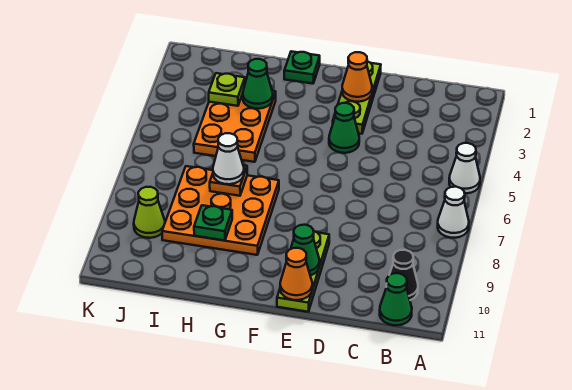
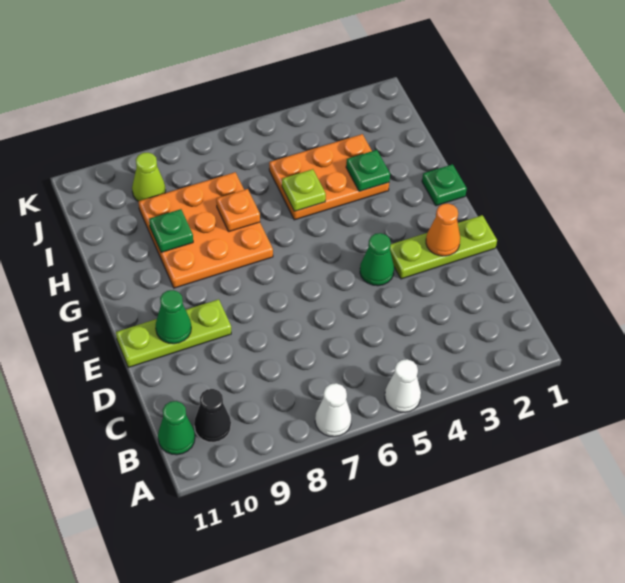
orange cone E11 level 2 -> none
green cone H3 level 2 -> green plate H3 level 2
white cone H7 level 3 -> none
lime plate I3 level 2 -> lime plate H5 level 2

